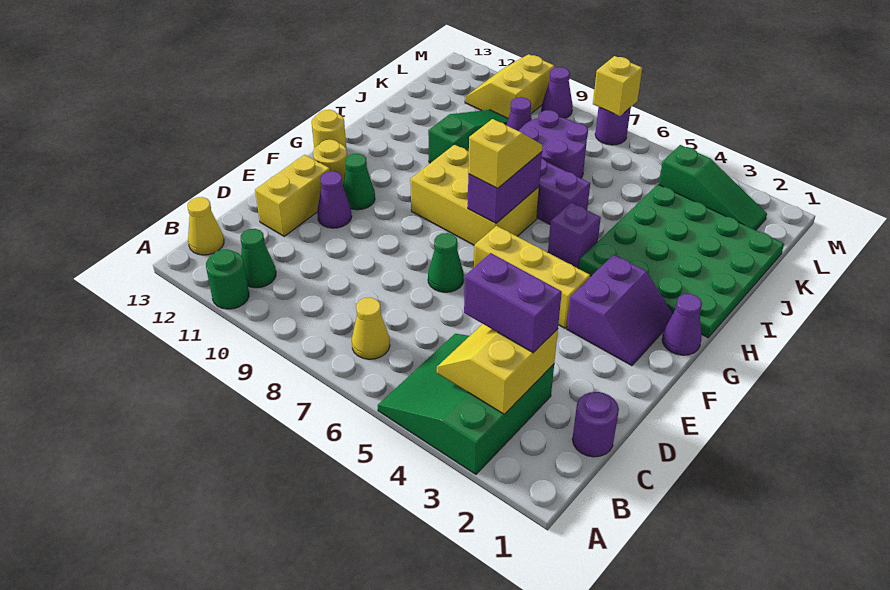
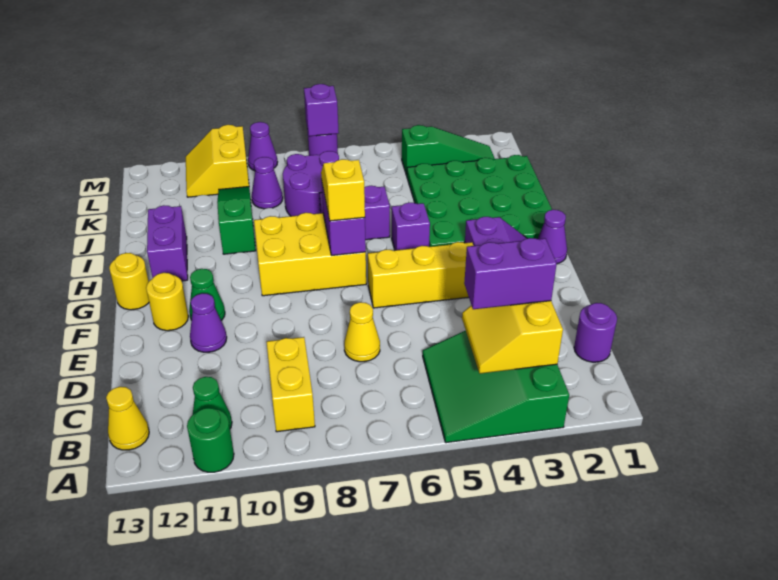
yellow cone B7 level 1 -> yellow cone D7 level 1
yellow brick D12:E12 level 1 -> yellow brick B9:C9 level 1
green cone E7 level 1 -> none
none -> purple brick H12:I12 level 1
yellow brick M7 level 2 -> purple brick M7 level 2

